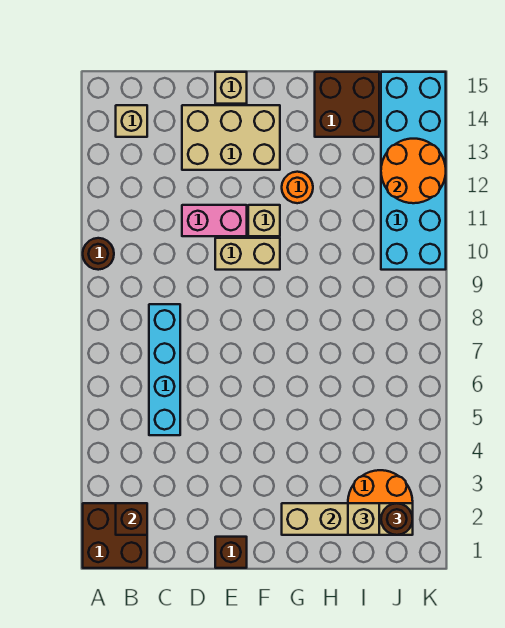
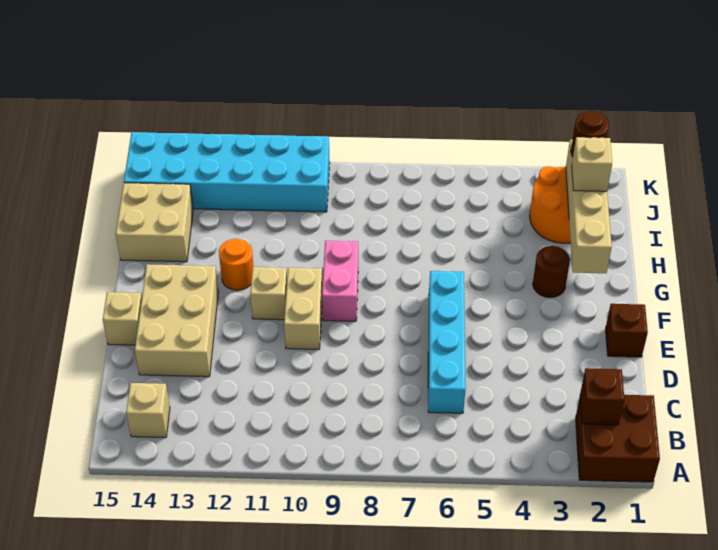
brown round brick A10 level 1 -> brown round brick G3 level 1
cyan brick C5:C8 level 1 -> cyan brick C6:F6 level 1
pink brick D11:E11 level 1 -> pink brick F9:G9 level 1
brown brick H14:I15 level 1 -> tan brick H14:I15 level 1
orange round brick J12:K13 level 2 -> none

